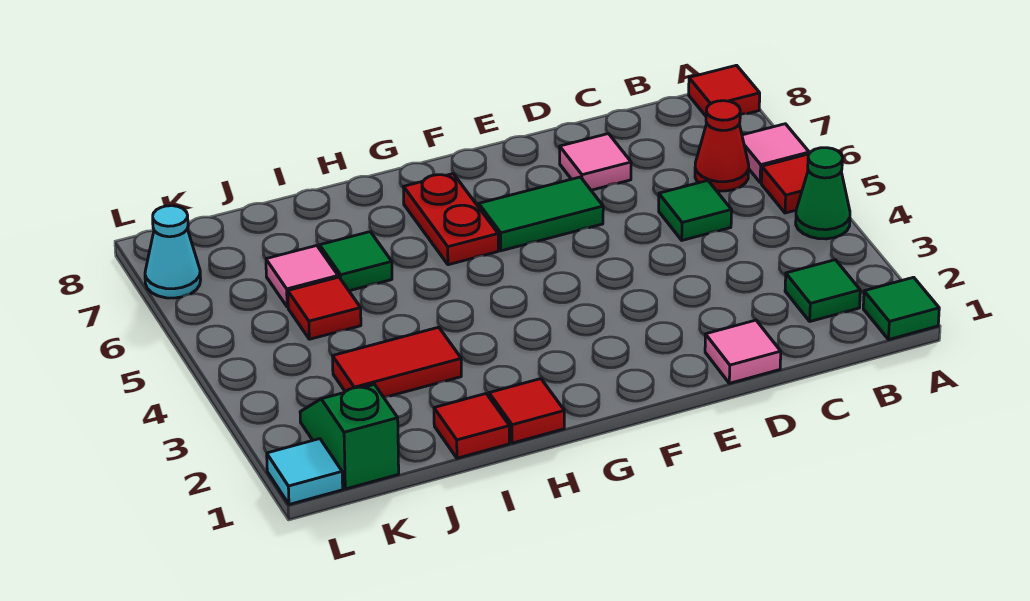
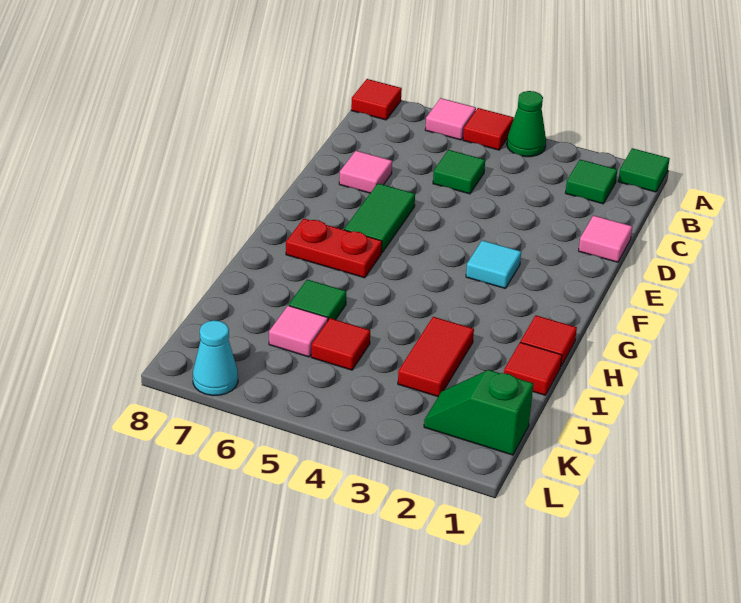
red cone B6 level 1 -> none
cyan tile L1 level 1 -> cyan tile F3 level 1

